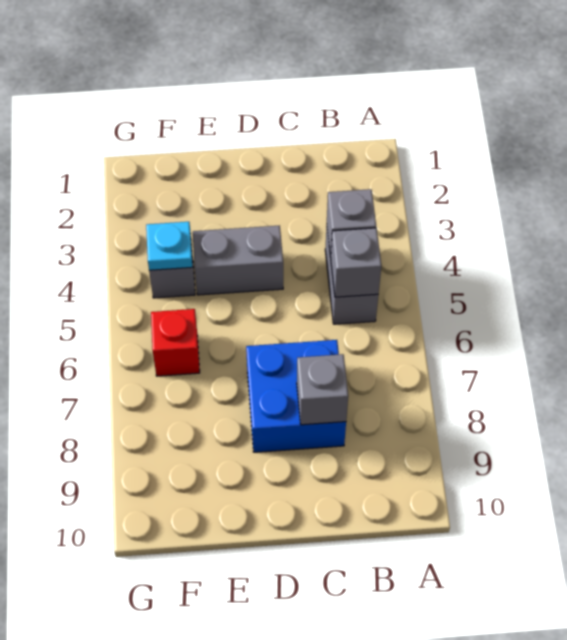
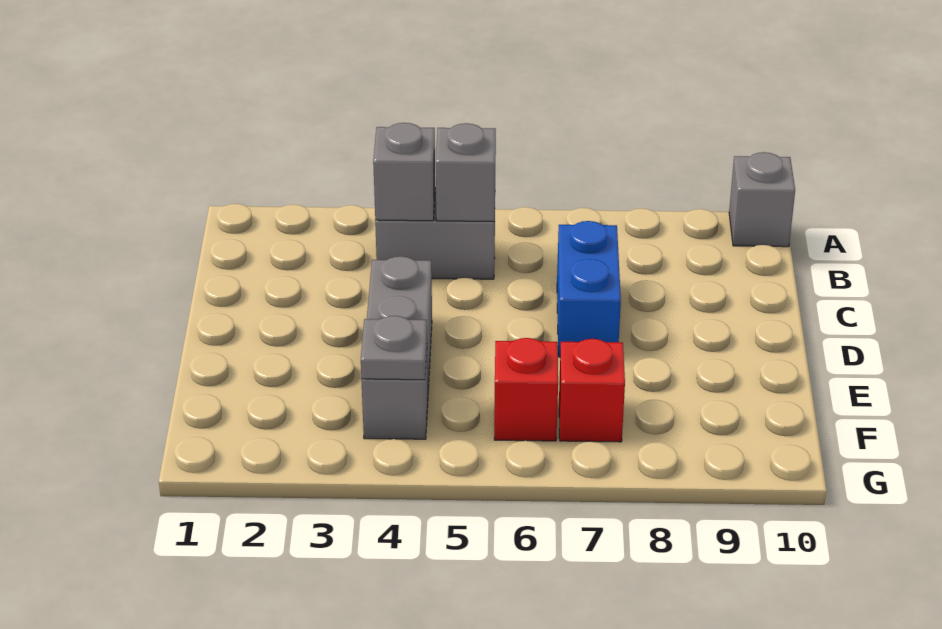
blue brick C7:D8 level 1 -> blue brick C7:D7 level 1
grey brick C8 level 2 -> grey brick A10 level 1
cyan plate F4 level 2 -> grey plate F4 level 2
none -> red brick F7 level 1

